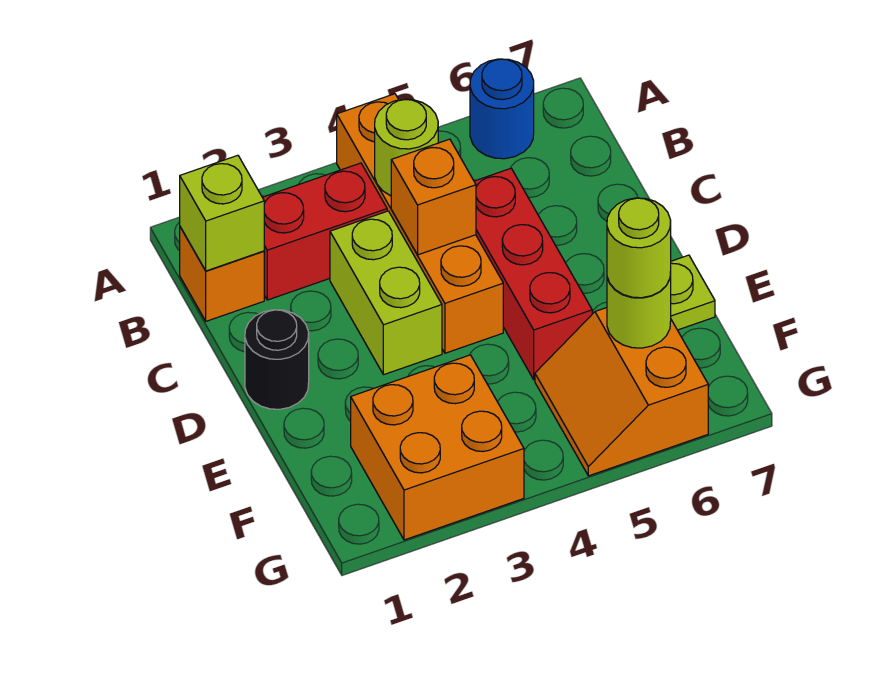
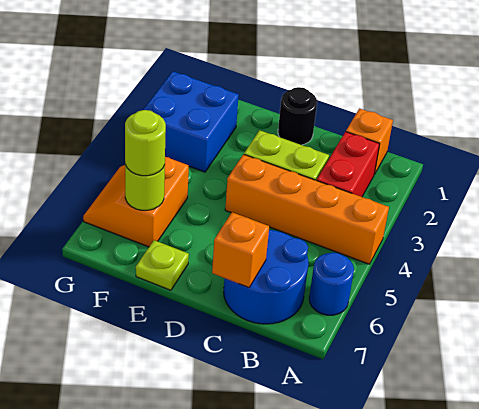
lime brick B1 level 2 -> none
lime round brick B4 level 2 -> none
none -> blue round brick B6:C7 level 1
orange brick C4 level 2 -> orange brick C7 level 2
red brick C5:E5 level 1 -> none
orange brick F2:G3 level 1 -> blue brick F2:G3 level 1
orange slope F5:G6 level 1 top 6 -> orange slope F5:G6 level 1 top F

